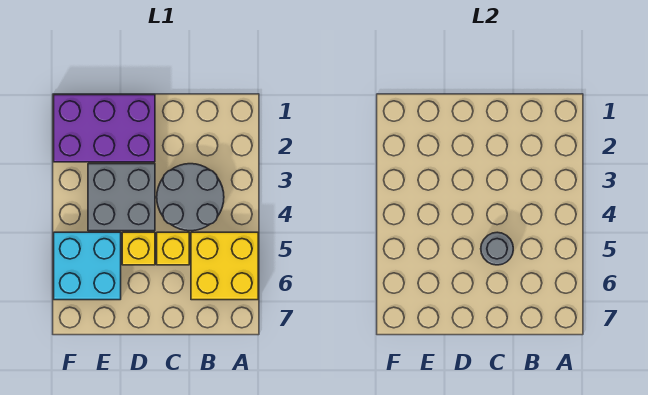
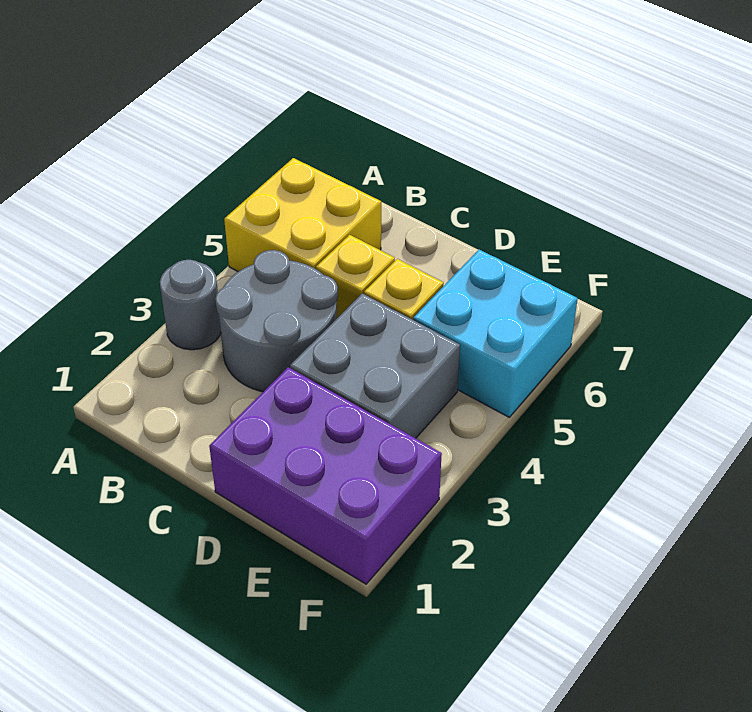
grey round brick C5 level 2 -> grey round brick A3 level 1

